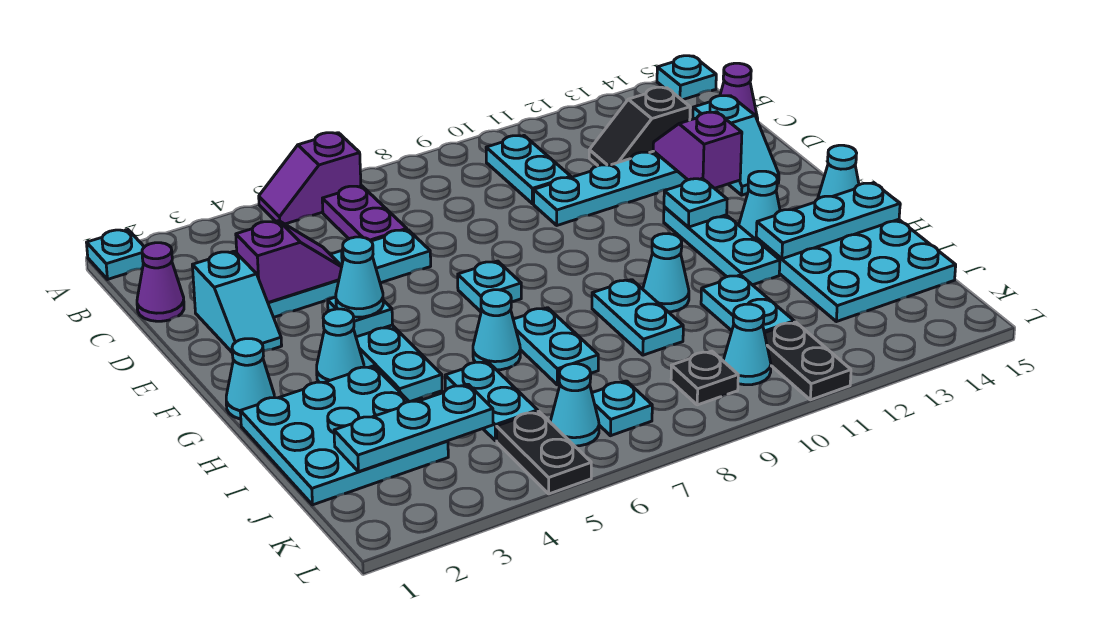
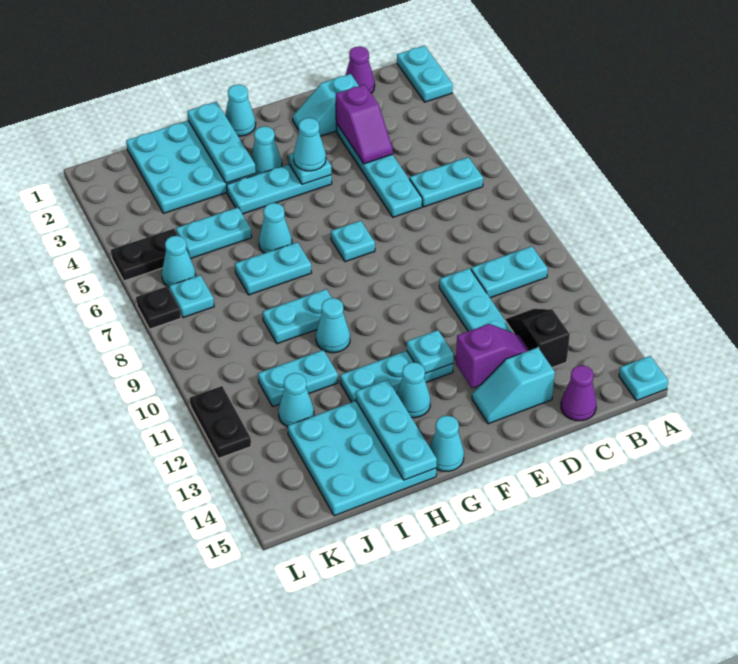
cyan plate A1 level 1 -> cyan plate A1:A2 level 1
purple slope A5:A6 level 1 top 6 -> none
purple plate B6:C6 level 1 -> cyan plate B6:C6 level 1
cyan plate J2:J4 level 2 -> cyan plate H1:H3 level 2
black plate K9 level 1 -> black plate L7 level 1
cyan cone K10 level 1 -> cyan cone J12 level 1
black plate K11:L11 level 1 -> black plate L11:L12 level 1

